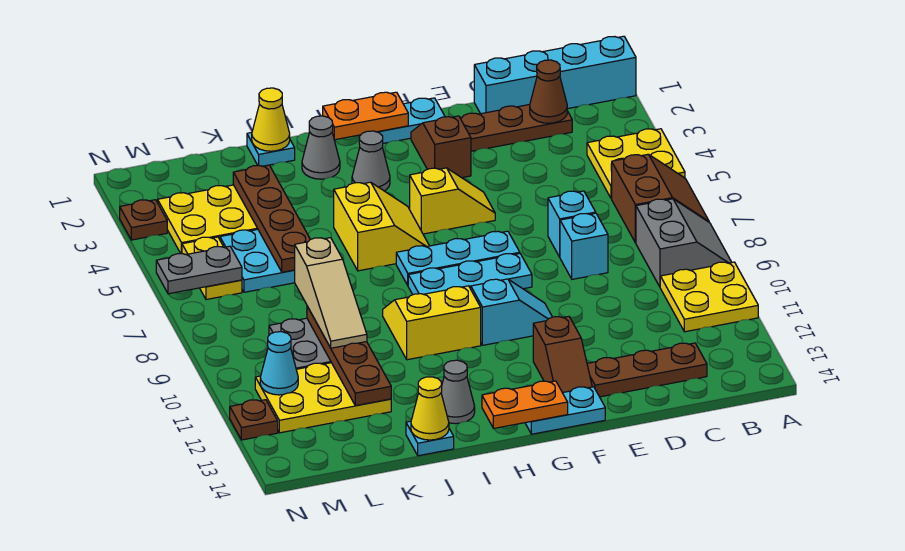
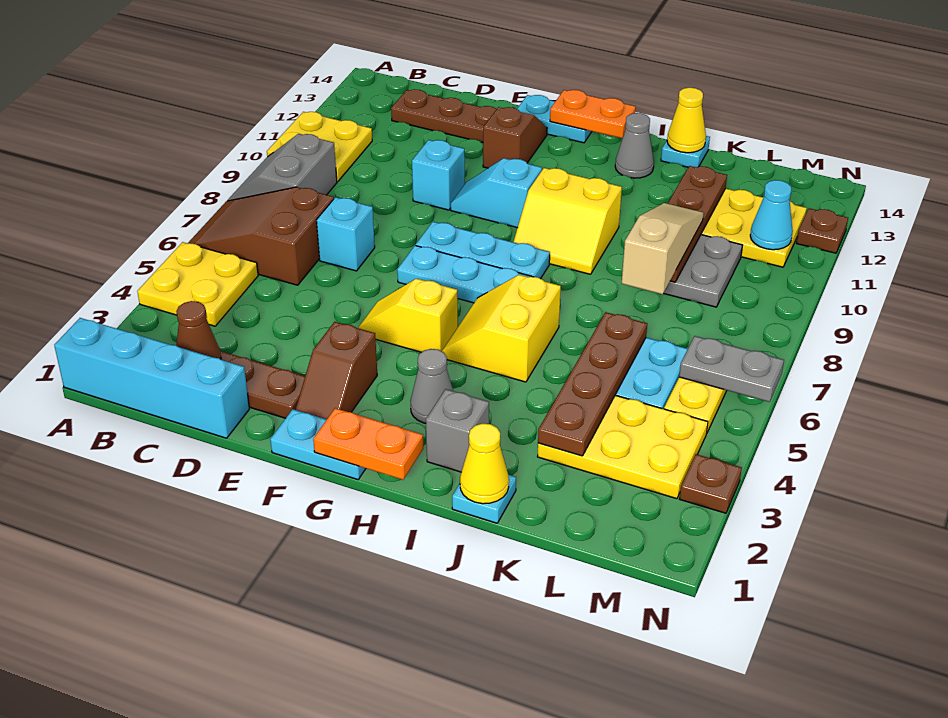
brown slope A6:B7 level 1 top B -> brown slope A6:C7 level 1 top C
cyan brick D8 level 1 -> cyan brick E10 level 1
grey cone I2 level 1 -> grey brick I2 level 1

